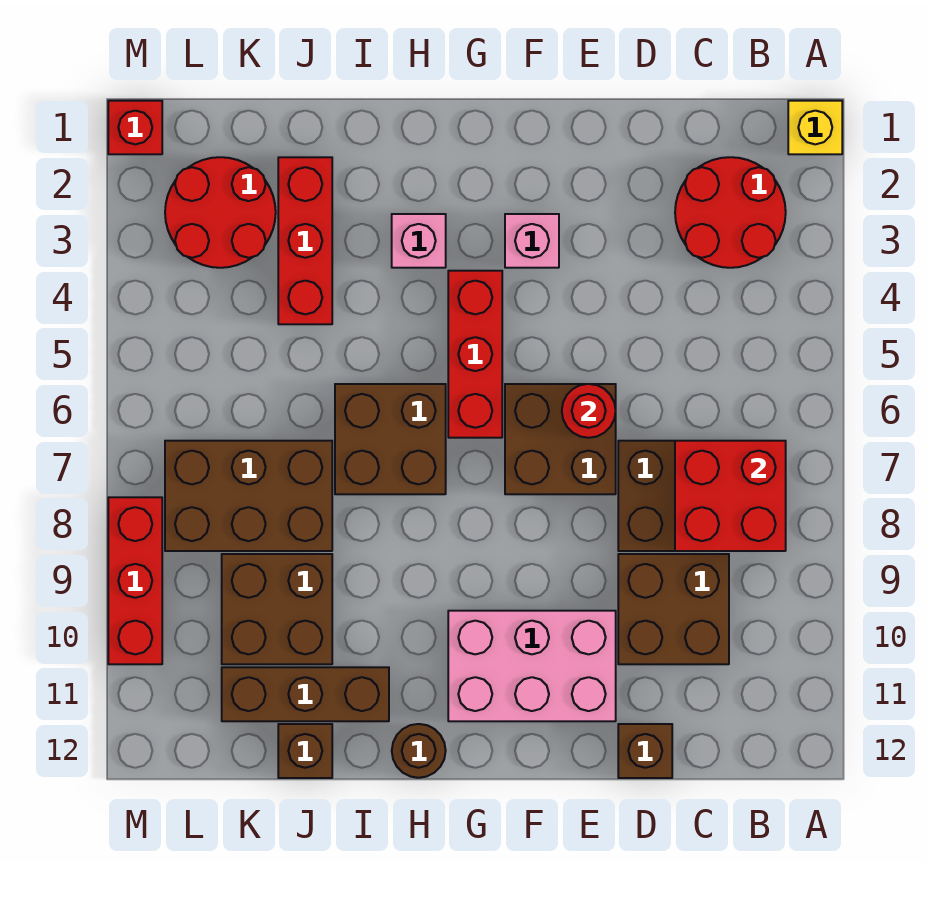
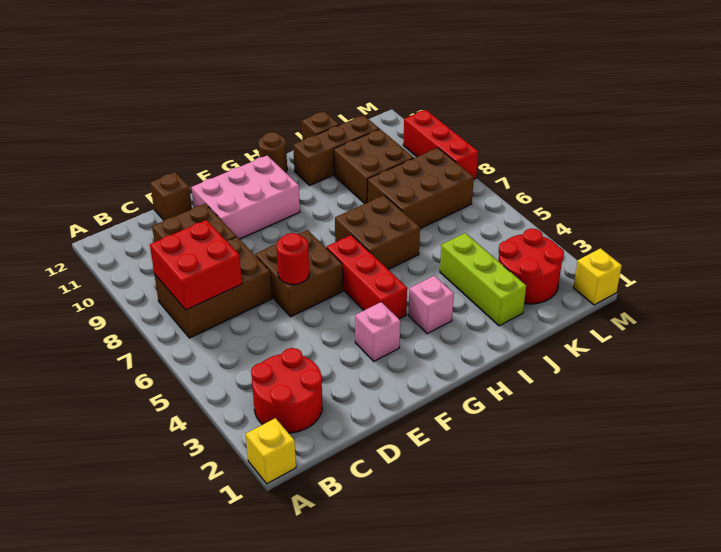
red brick J2:J4 level 1 -> lime brick J2:J4 level 1
red brick M1 level 1 -> yellow brick M1 level 1

